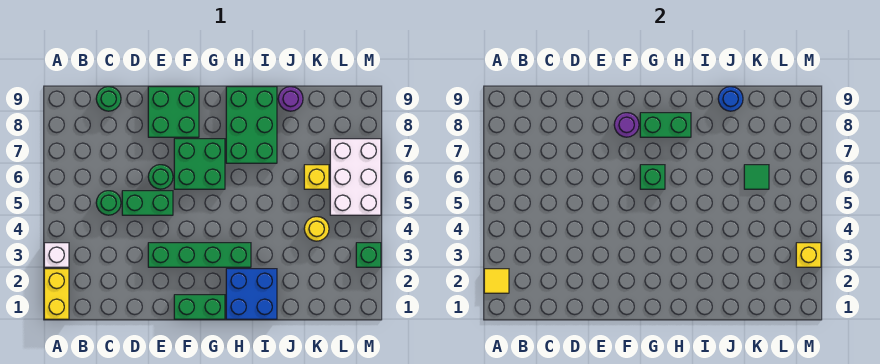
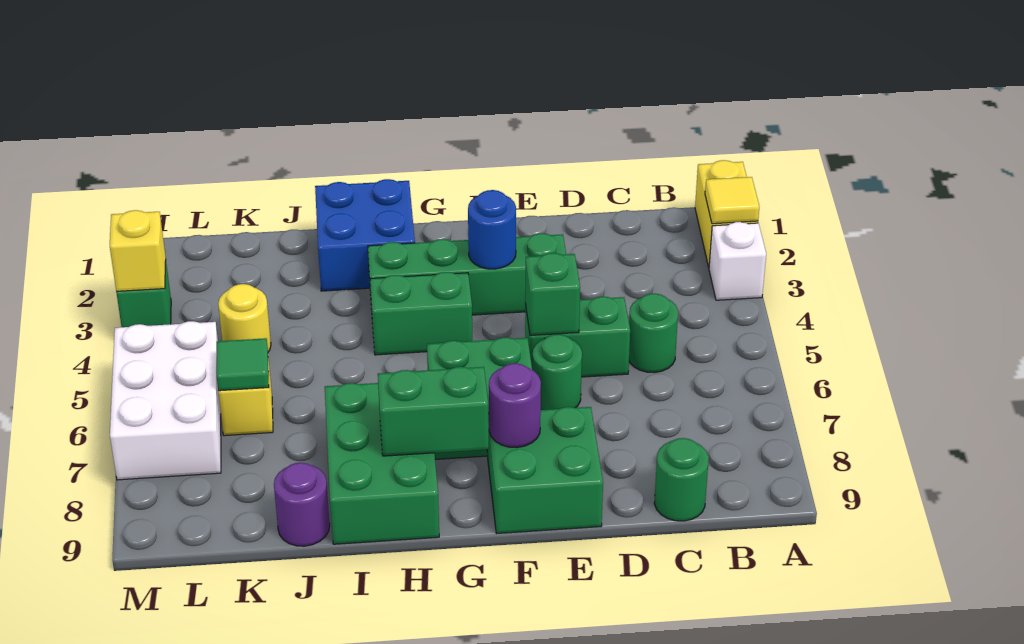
green brick F1:G1 level 1 -> green brick G4:H4 level 1
green brick G6 level 2 -> green brick E5 level 2
blue round brick J9 level 2 -> blue round brick F3 level 2

